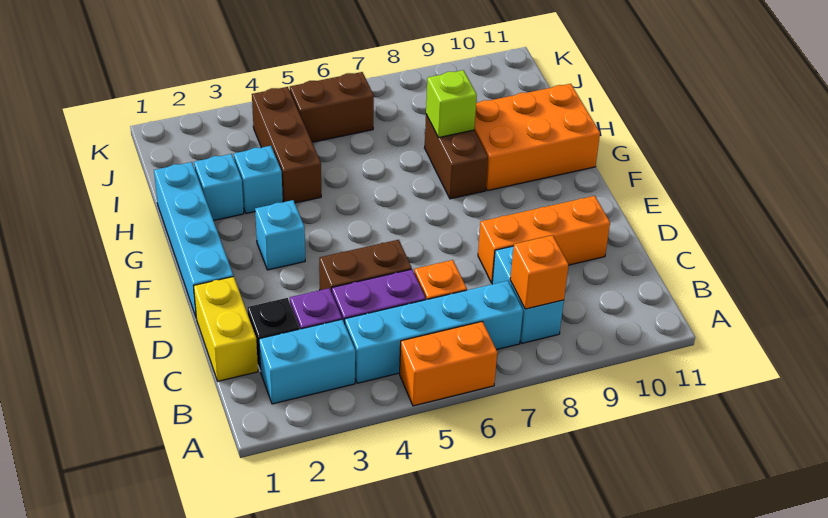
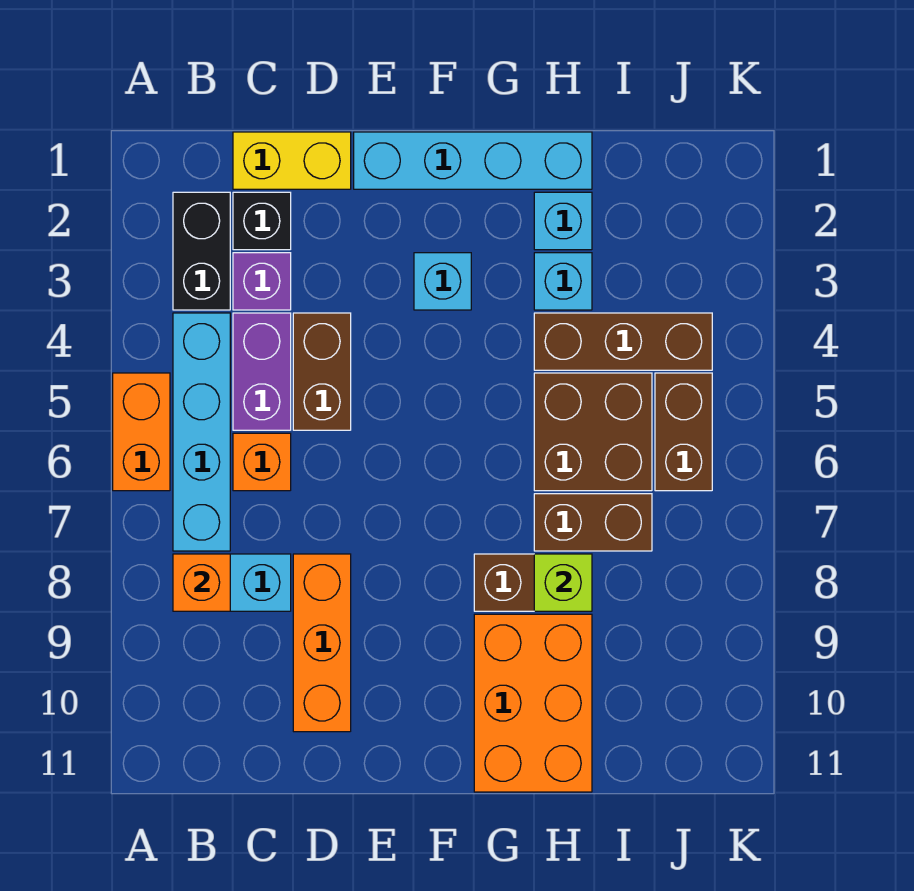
cyan brick B2:B3 level 1 -> black brick B2:B3 level 1
none -> brown brick H5:I6 level 1
none -> brown brick H7:I7 level 1

